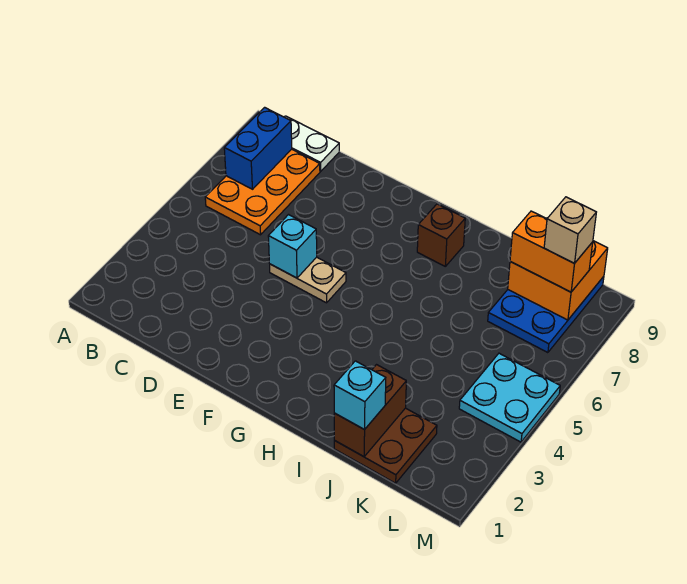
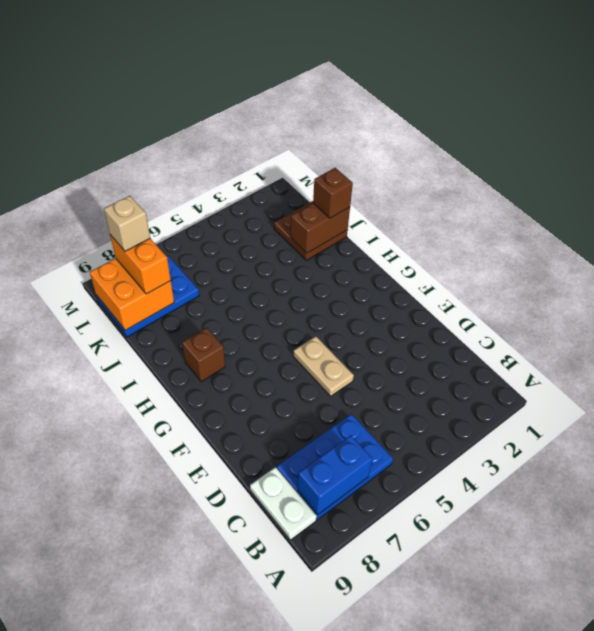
orange plate B6:C8 level 1 -> blue plate B6:C8 level 1
cyan brick E5 level 2 -> none
cyan brick J1 level 3 -> brown brick J1 level 3
cyan plate L4:M5 level 1 -> none

